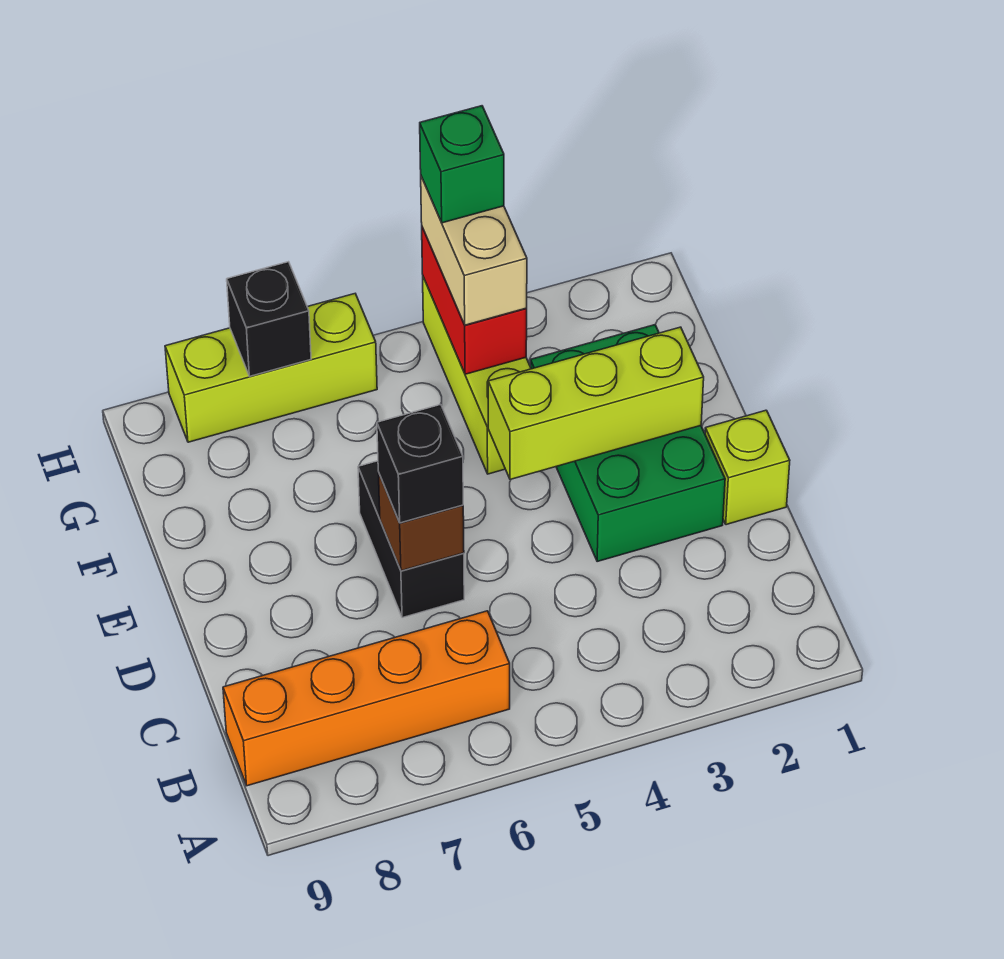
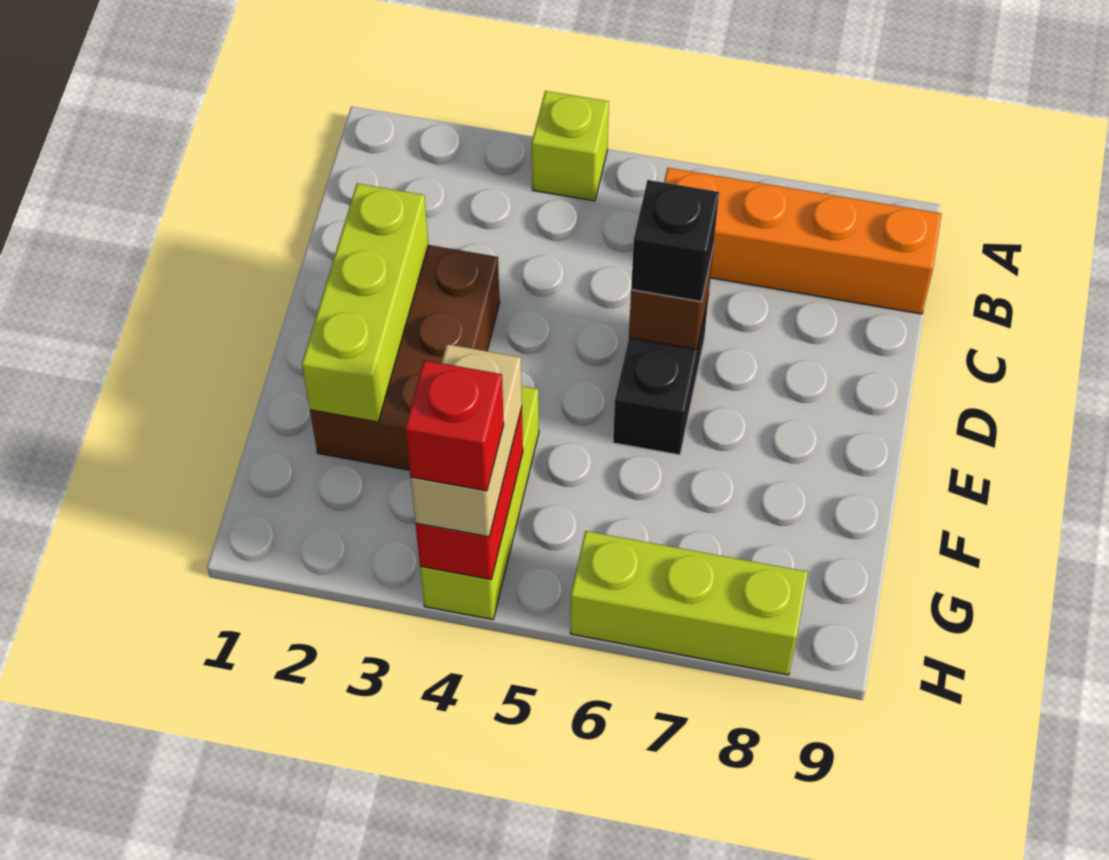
lime brick D1 level 1 -> lime brick A4 level 1
green brick D2:F3 level 1 -> brown brick D2:F3 level 1
lime brick E2:E4 level 2 -> lime brick D2:F2 level 2
green brick H4 level 4 -> red brick H4 level 4
black brick H7 level 2 -> none

